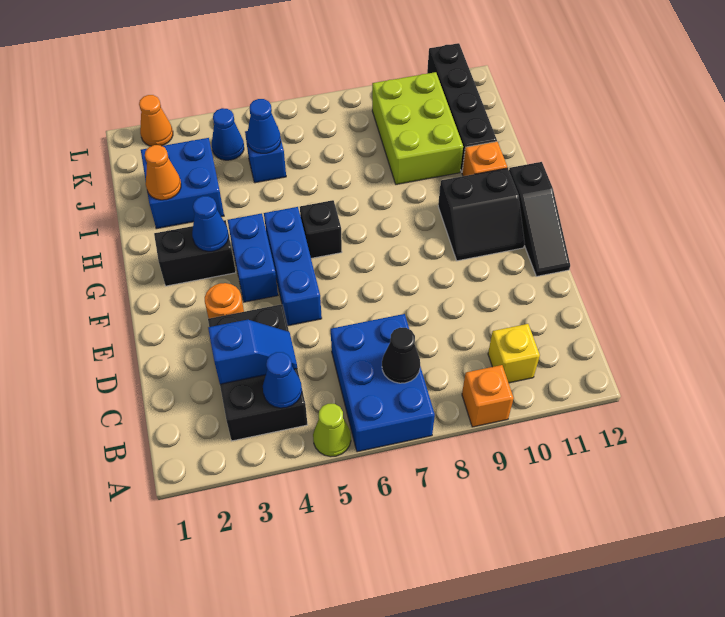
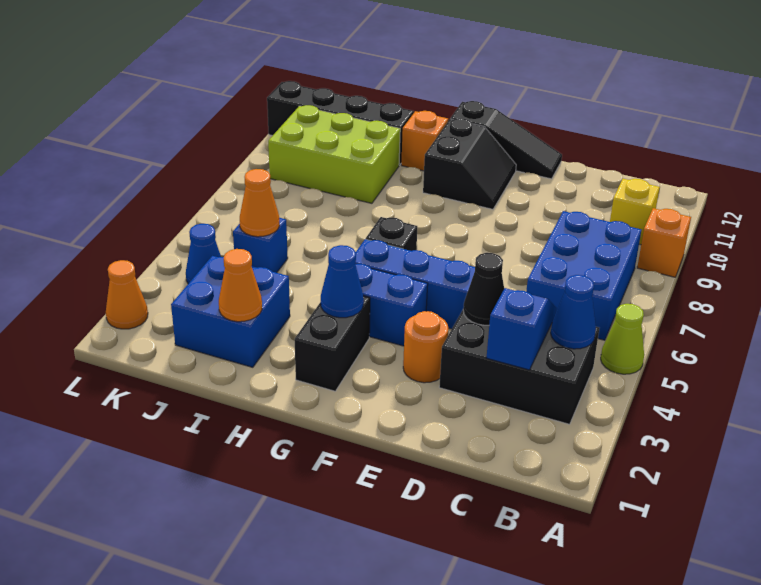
blue brick A6:C7 level 1 -> blue brick B6:C8 level 1
black cone B7 level 2 -> black cone D4 level 2
blue cone J5 level 2 -> orange cone J5 level 2

